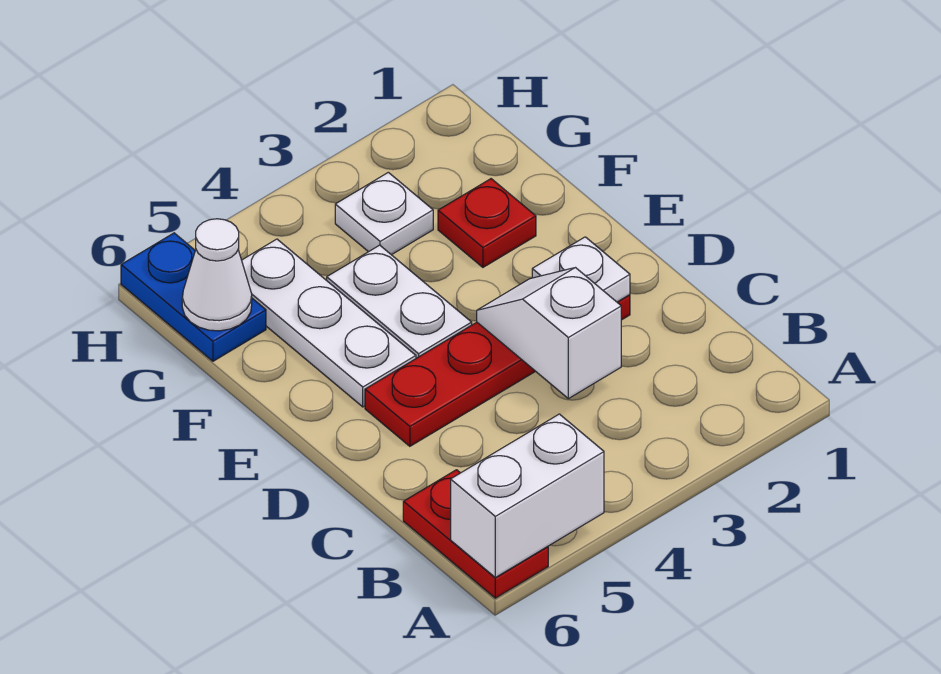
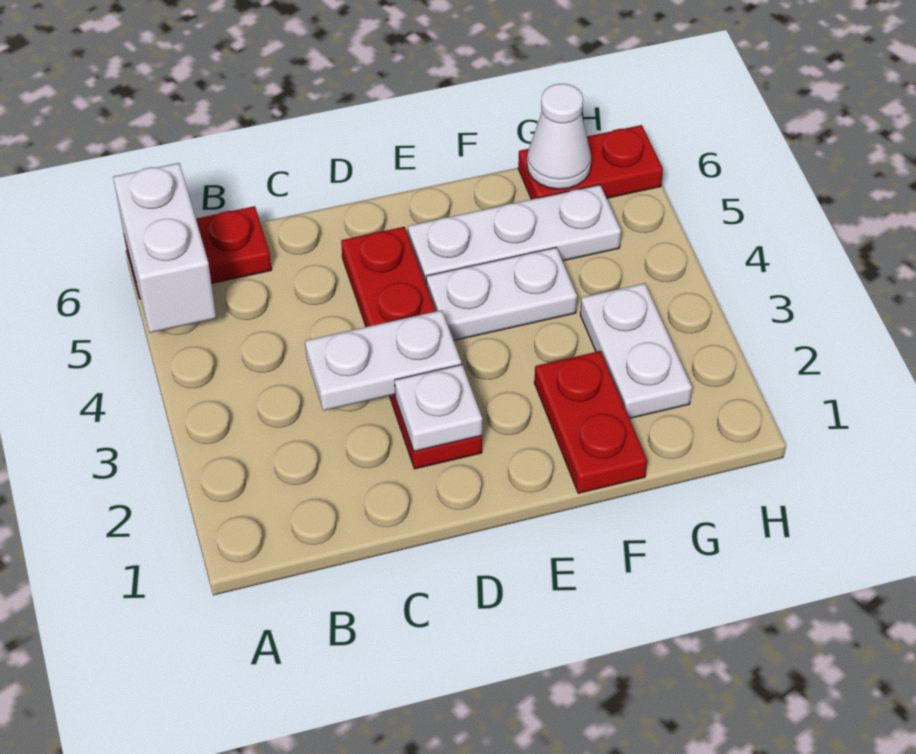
white slope C3:D3 level 2 top C -> white plate C3:D3 level 2
red plate F2 level 1 -> red plate F1:F2 level 1
white plate G3 level 1 -> white plate G2:G3 level 1
blue plate G6:H6 level 1 -> red plate G6:H6 level 1

